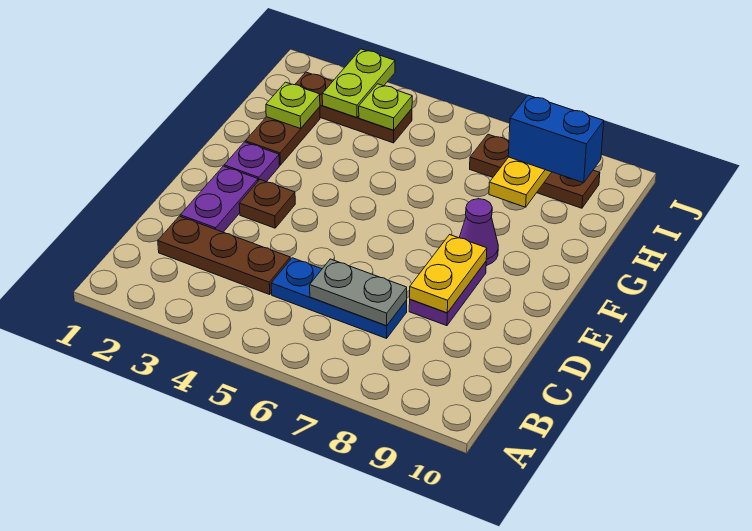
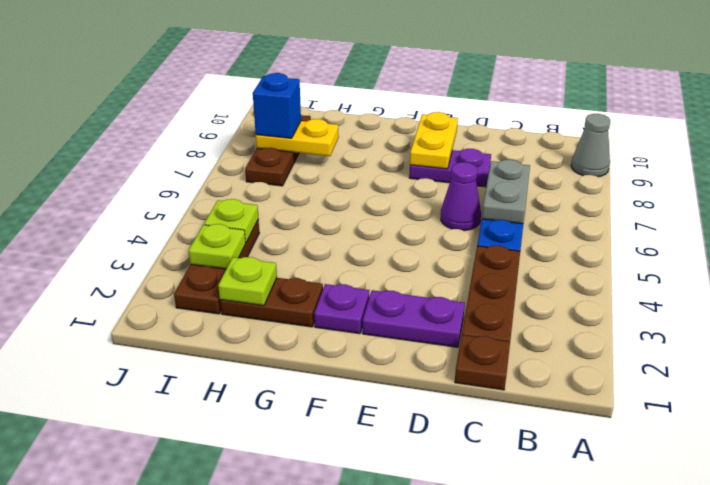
none -> grey cone A9 level 1
yellow plate D8:E8 level 2 -> yellow plate E8:E9 level 2
brown plate E3 level 1 -> brown plate C1 level 1
purple cone F8 level 1 -> purple cone D6 level 1
lime plate I3:J3 level 2 -> lime plate I3 level 2
blue brick I8:I9 level 3 -> blue brick I8 level 3

